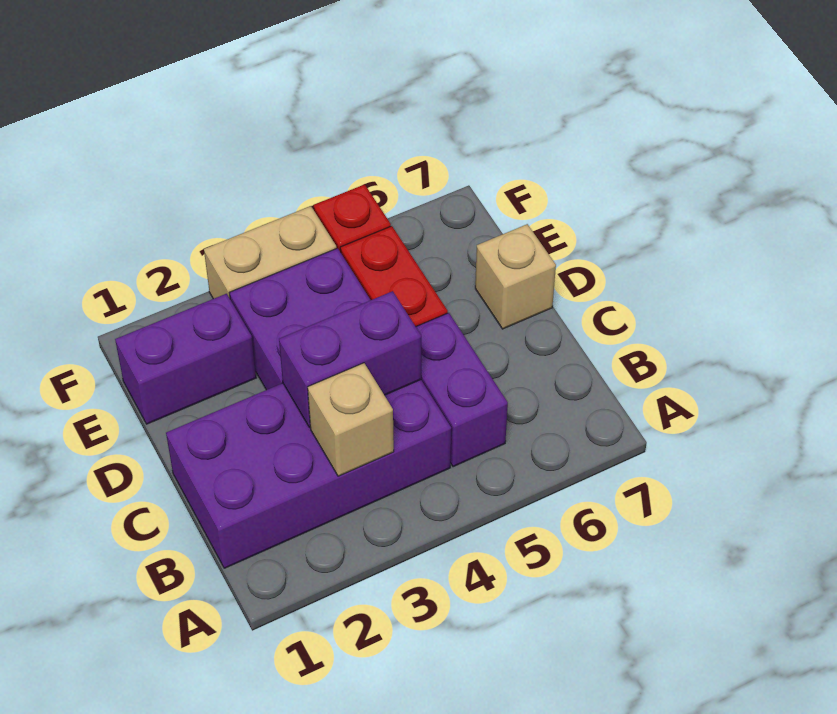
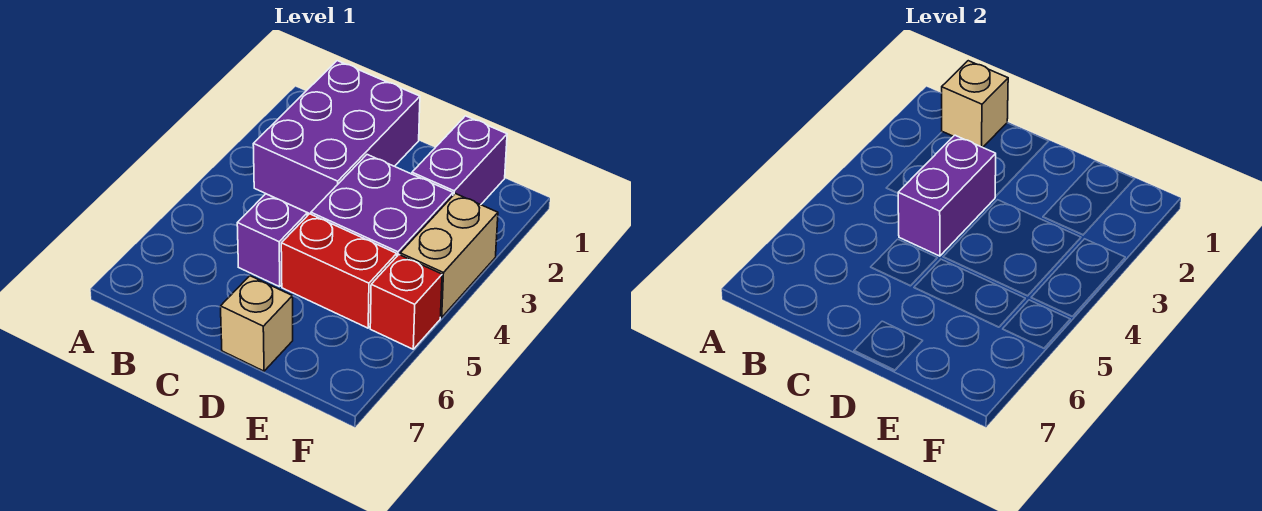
purple brick B1:C4 level 1 -> purple brick B1:C3 level 1
tan brick B3 level 2 -> tan brick B1 level 2
purple brick B5:C5 level 1 -> purple brick C5 level 1

